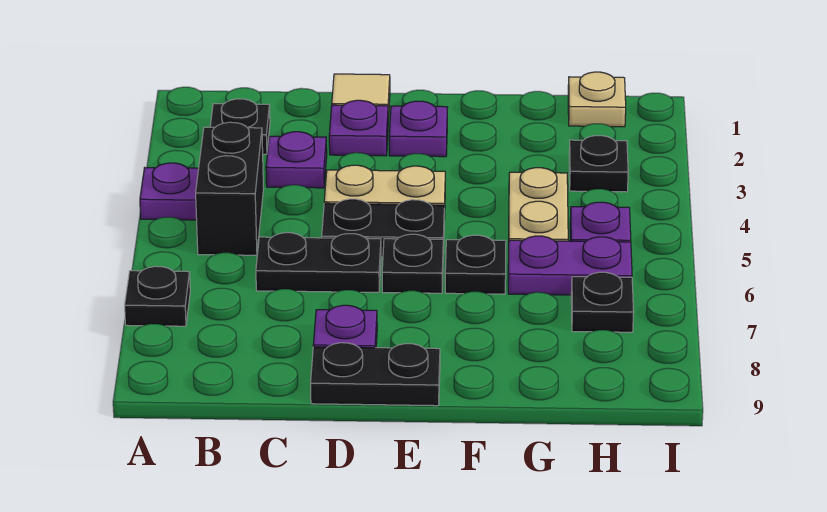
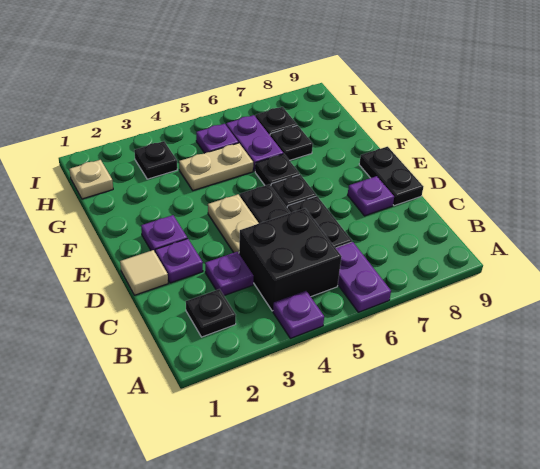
none -> purple plate A6:B6 level 1
black plate A7 level 1 -> black plate G7 level 1
black brick B4:B5 level 1 -> black brick B4:C5 level 1

